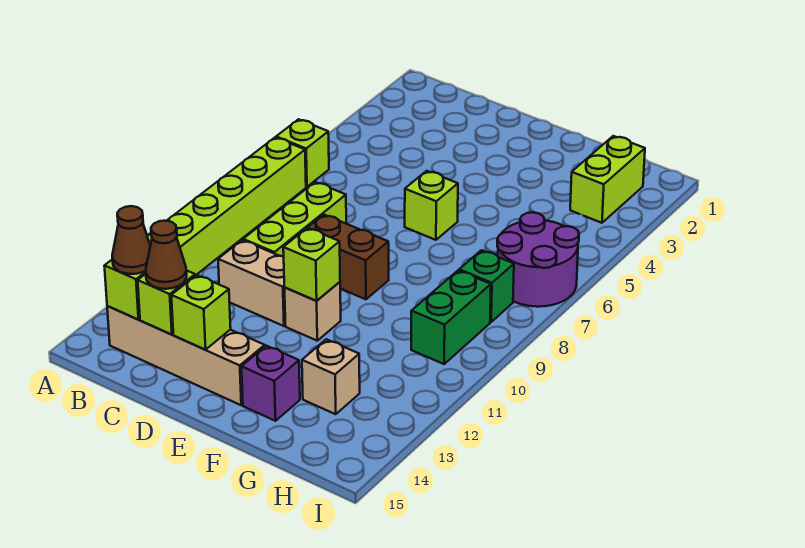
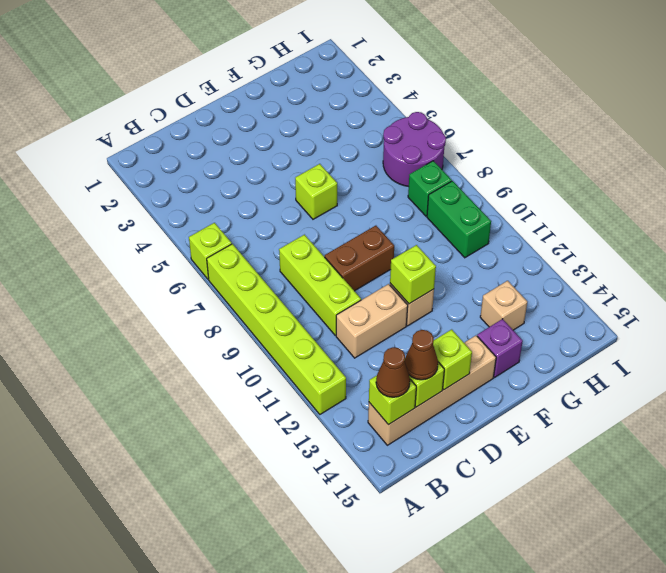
lime brick H2:H3 level 1 -> none

